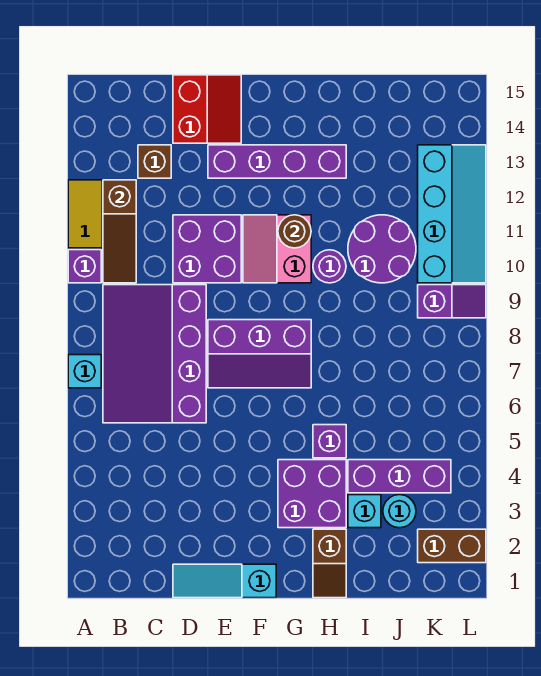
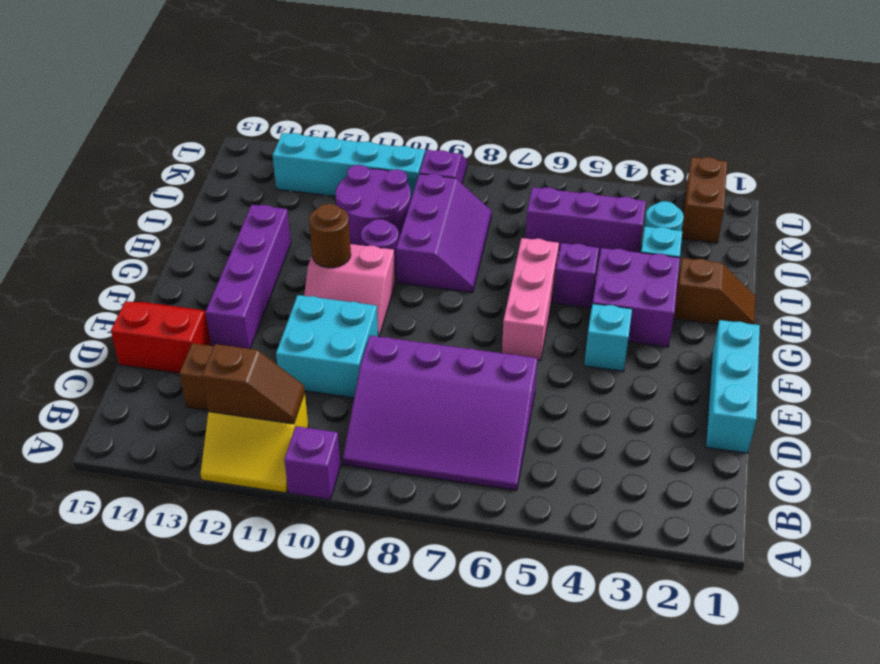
cyan brick A7 level 1 -> cyan brick F4 level 1
brown slope B10:B12 level 2 top 12 -> brown slope B11:B12 level 2 top 12
cyan slope D1:F1 level 1 top F -> cyan brick D1:F1 level 1
purple brick D10:E11 level 1 -> cyan brick D10:E11 level 1
purple slope E7:G8 level 1 top 8 -> purple slope H8:J9 level 1 top 9
none -> pink brick F6:H6 level 1
purple brick I4:K4 level 1 -> purple brick J4:J6 level 1

